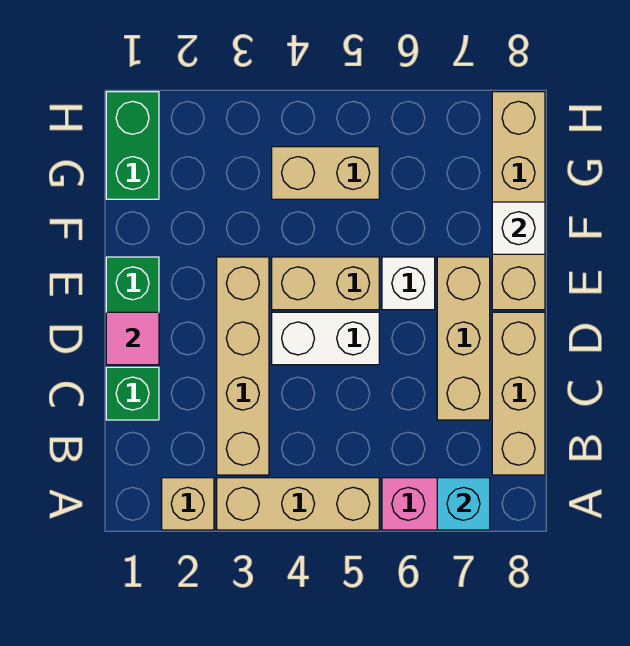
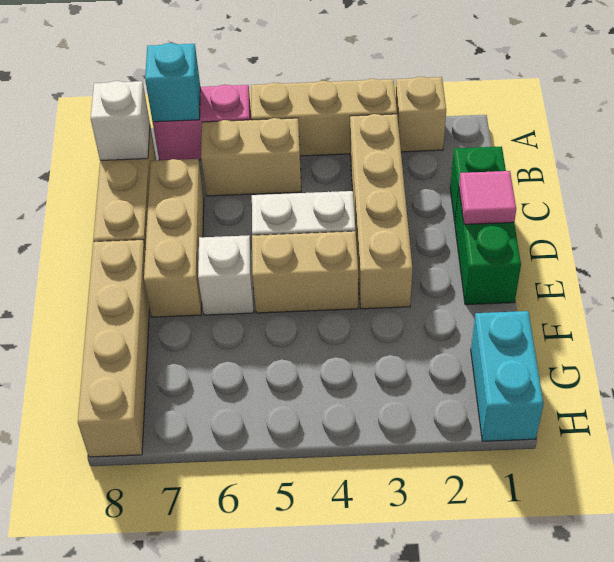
white brick F8 level 2 -> white brick B8 level 2
green brick G1:H1 level 1 -> cyan brick G1:H1 level 1
tan brick G4:G5 level 1 -> tan brick B5:B6 level 1

